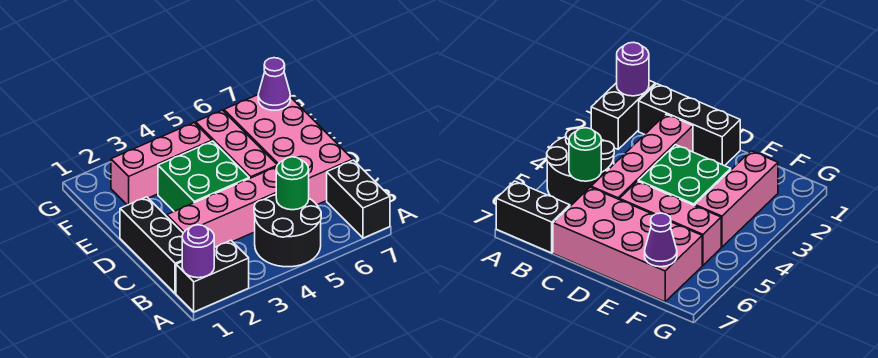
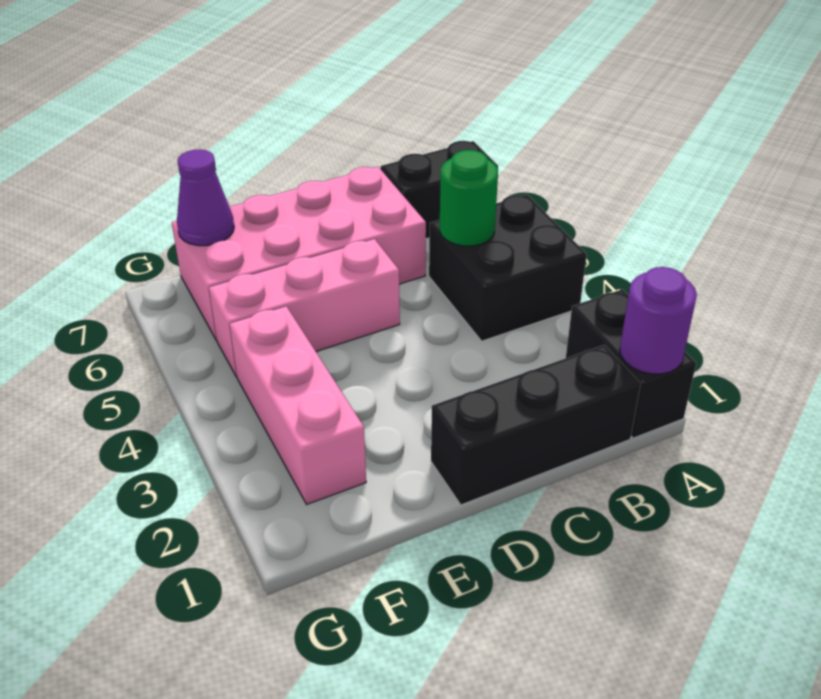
black round brick A4:B5 level 1 -> black brick A4:B5 level 1
pink brick C2:C5 level 1 -> none
green brick D3:E4 level 1 -> none

